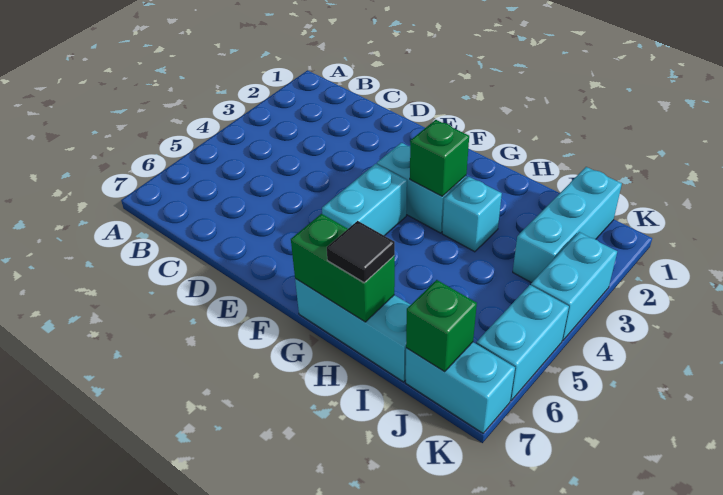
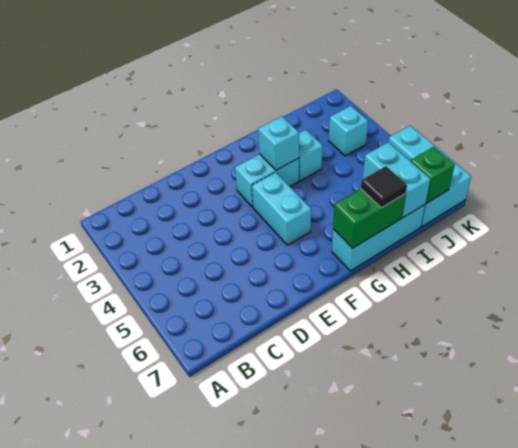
green brick G3 level 2 -> cyan brick G3 level 2
cyan brick J1:J3 level 1 -> cyan brick J3 level 1
cyan brick K3:K4 level 1 -> cyan brick I6:I7 level 2

